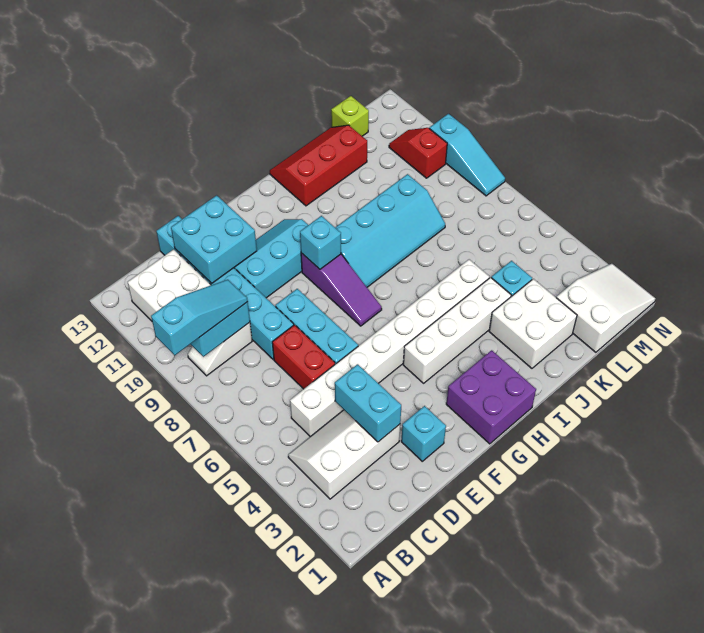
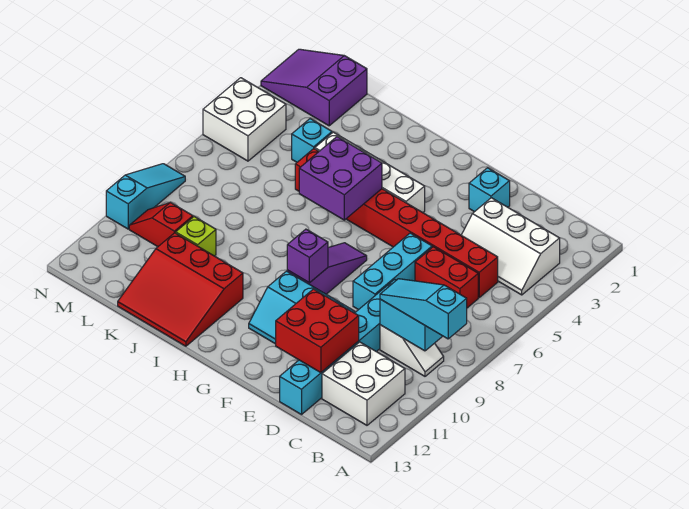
white brick C5:J5 level 1 -> red brick C5:J5 level 1
cyan brick D3:D4 level 2 -> none
red brick D6:D7 level 1 -> red brick C6:D6 level 1
cyan brick D11:E12 level 2 -> red brick D11:E12 level 2
purple brick G1:H2 level 1 -> purple brick H5:I6 level 2
cyan brick G9 level 2 -> purple brick G9 level 2
cyan slope H8:K9 level 1 top 9 -> none
red slope I12:K13 level 1 top 12 -> red slope I11:K13 level 1 top 11
white brick J2:K3 level 1 -> white brick M4:N5 level 1
white slope L1:N2 level 1 top L -> purple slope L1:N2 level 1 top L
lime brick L13 level 1 -> lime brick K10 level 1
red slope M10:M11 level 1 top 10 -> red slope L10:M10 level 1 top L

